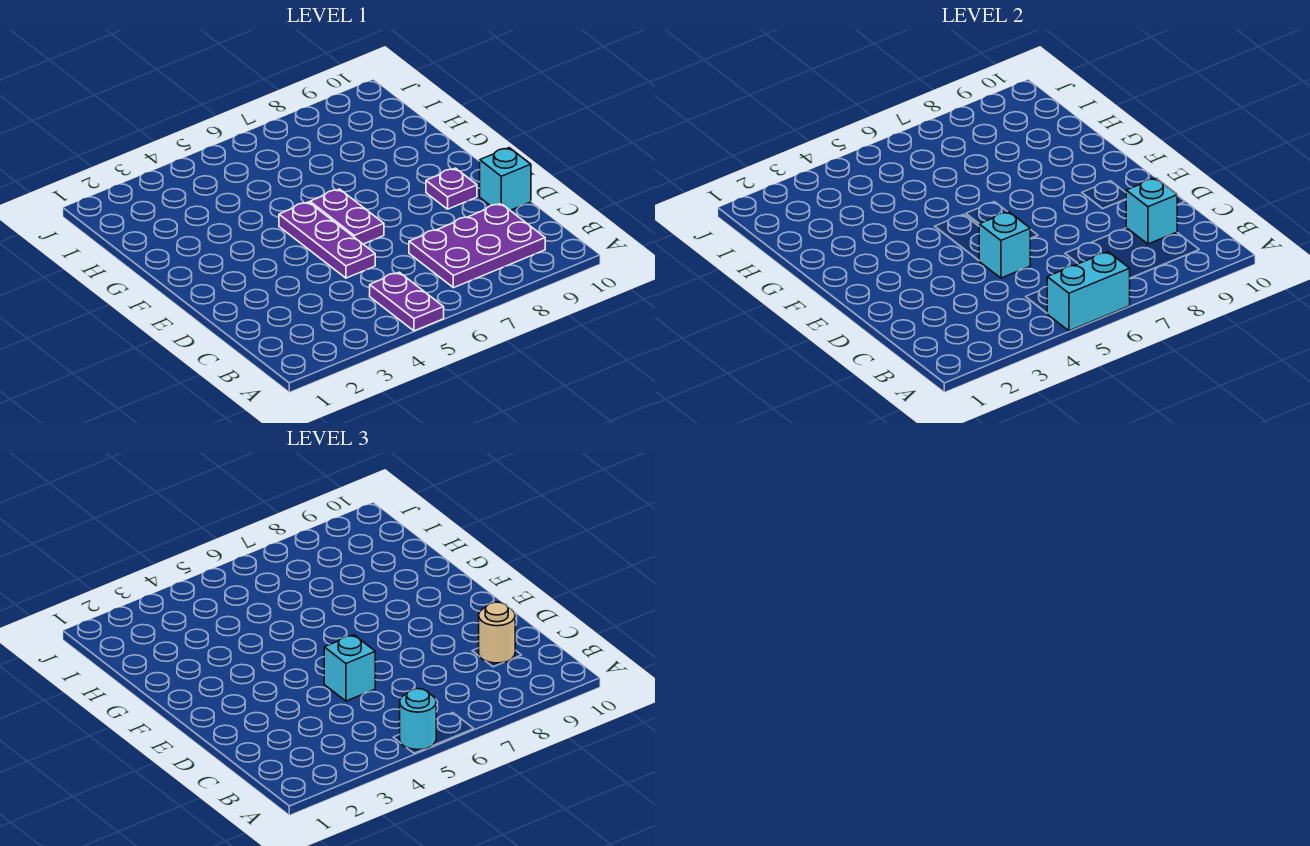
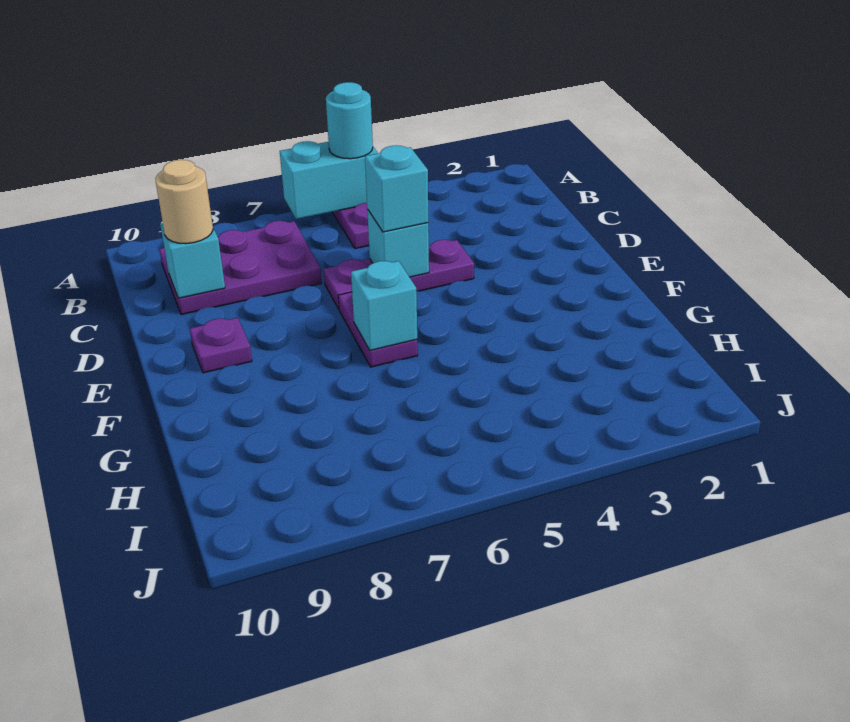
purple plate D5:F5 level 1 -> purple plate D4:D6 level 1
cyan brick D10 level 1 -> cyan brick F6 level 2

